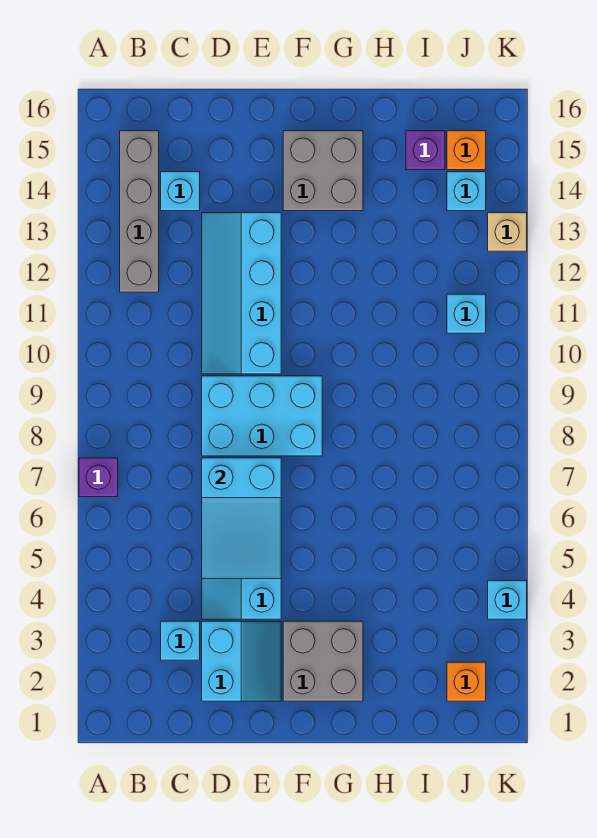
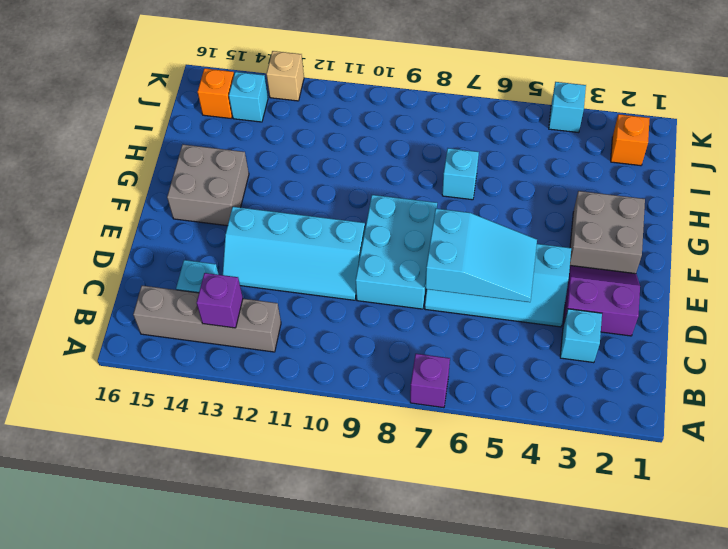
cyan slope D2:E3 level 1 top D -> purple slope D2:E3 level 1 top D
purple brick I15 level 1 -> purple brick B13 level 2
cyan brick J11 level 1 -> cyan brick H7 level 1

